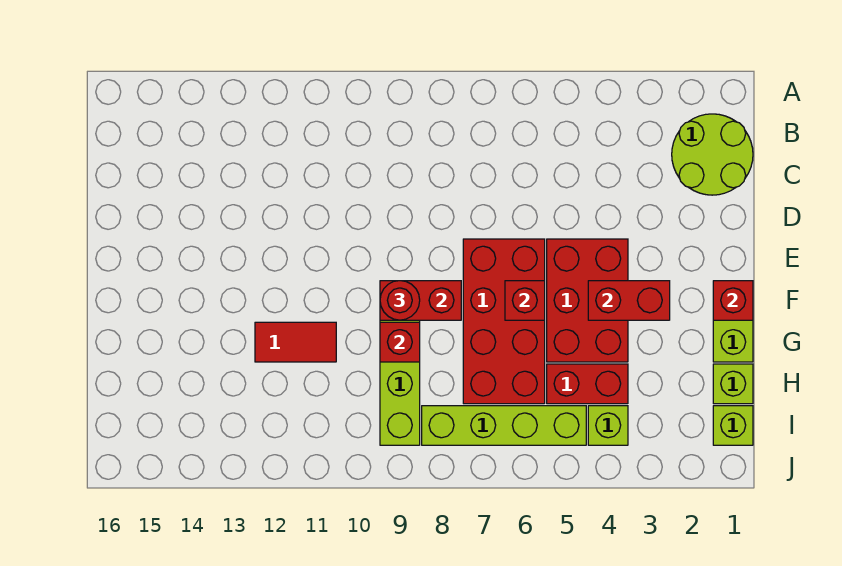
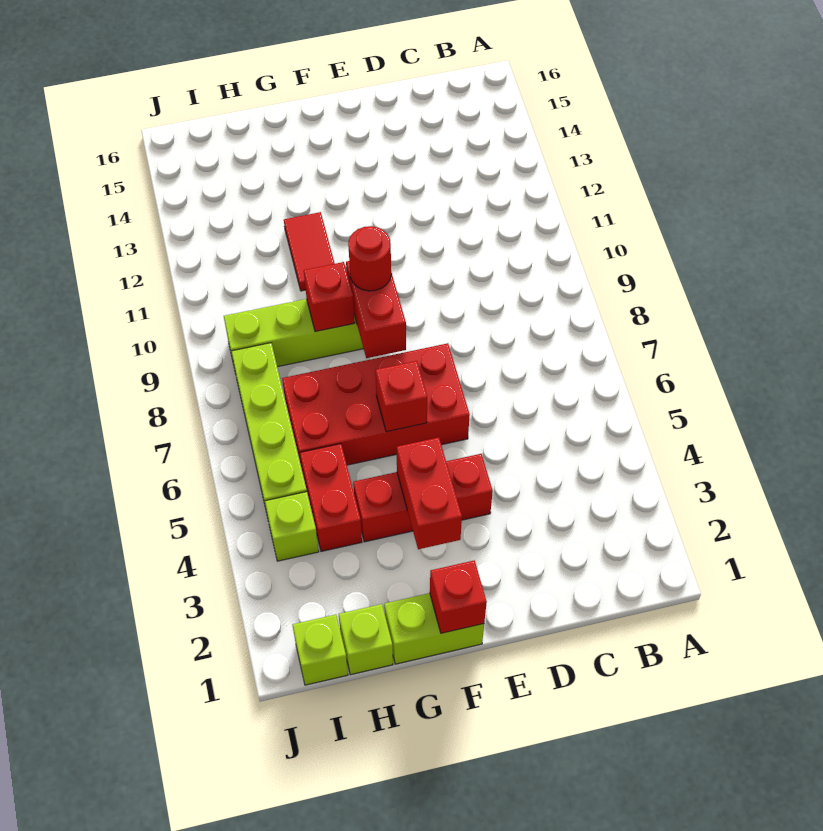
lime round brick B1:C2 level 1 -> none
red brick E4:G5 level 1 -> red brick E4:G4 level 1

